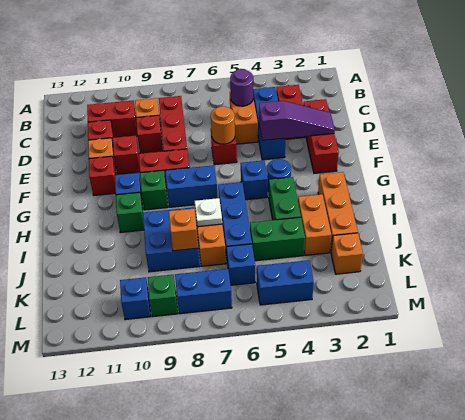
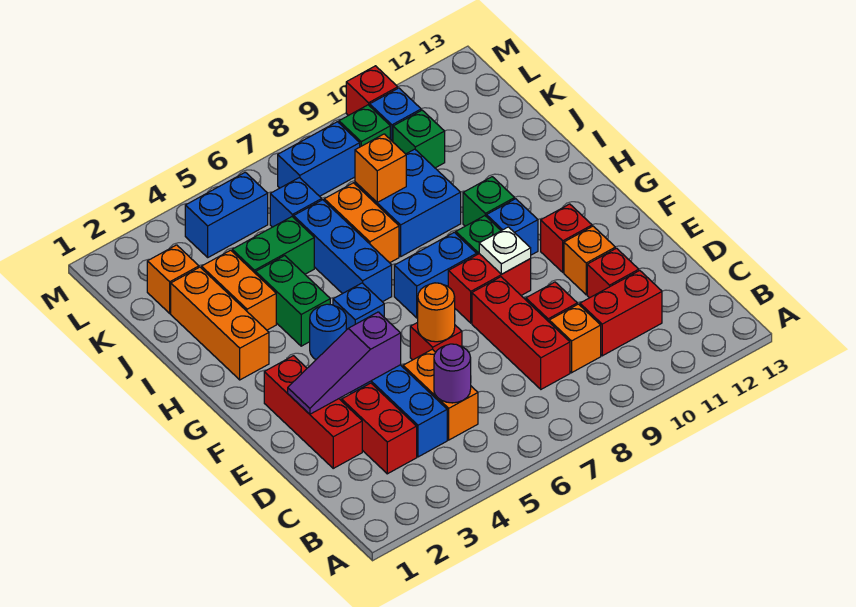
red brick E10 level 1 -> red brick M10 level 1
white plate I7 level 2 -> white plate F9 level 2
none -> green brick K10 level 1

